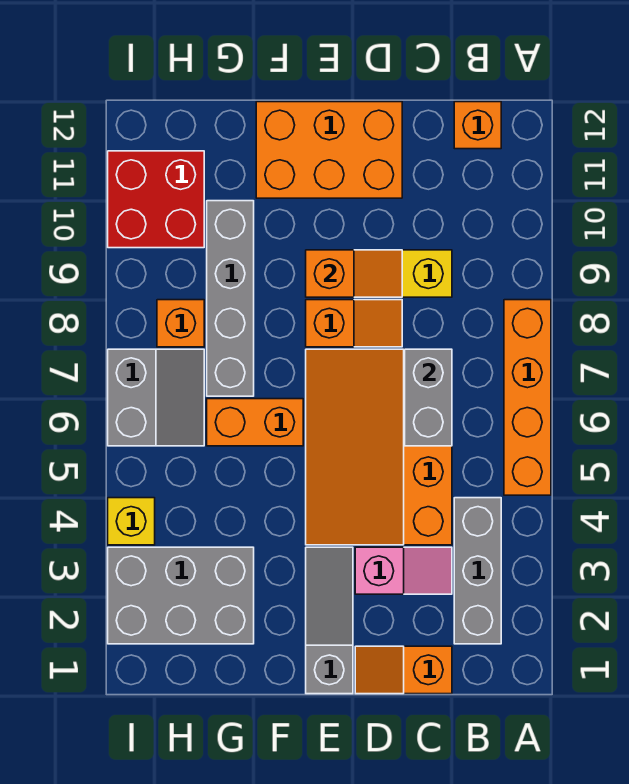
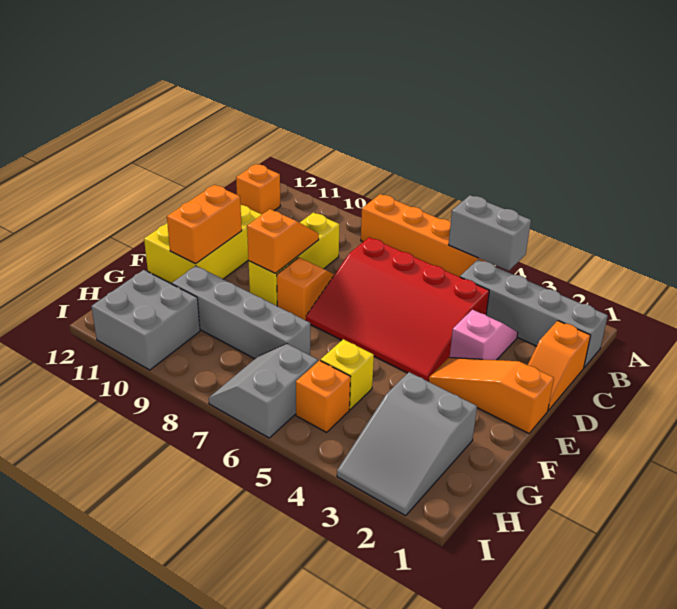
grey brick B2:B4 level 1 -> grey brick B1:B4 level 1
orange slope C4:E7 level 1 top C -> red slope C4:E7 level 1 top C
grey brick C6:C7 level 2 -> grey brick A4:A5 level 2
orange brick D11:F12 level 1 -> yellow brick D11:F12 level 1
grey slope E1:E3 level 1 top 1 -> orange slope E1:E3 level 1 top 1
orange brick F6:G6 level 1 -> orange brick E11:F11 level 2
grey brick G2:I3 level 1 -> grey slope G2:I3 level 1 top G
grey slope H6:I7 level 1 top I -> grey slope H6:I7 level 1 top 6
orange brick H8 level 1 -> orange brick H5 level 1
red brick H10:I11 level 1 -> grey brick H10:I11 level 1
yellow brick I4 level 1 -> yellow brick G5 level 1

